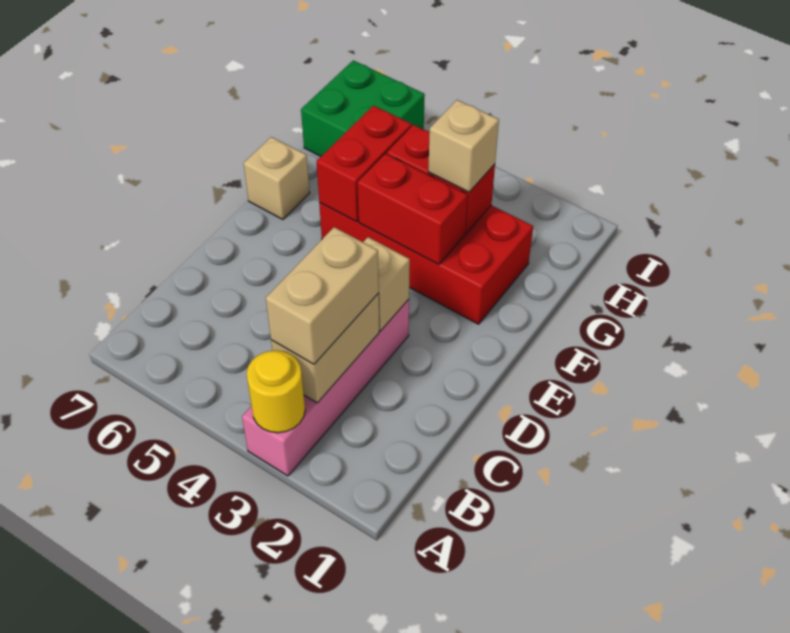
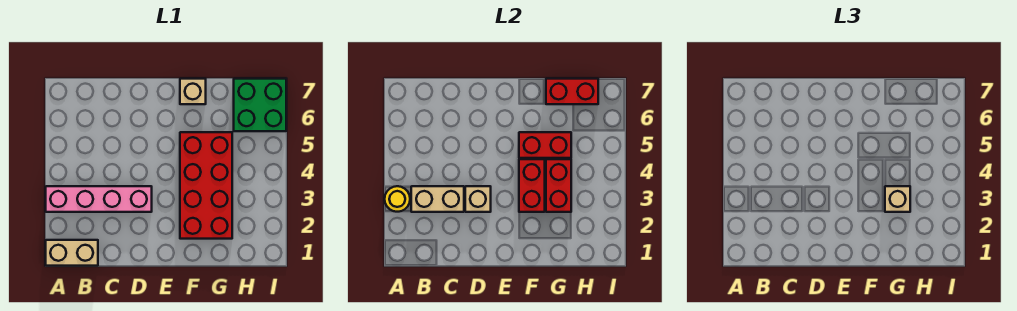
tan brick B3:C3 level 3 -> tan brick A1:B1 level 1
none -> red brick G7:H7 level 2

